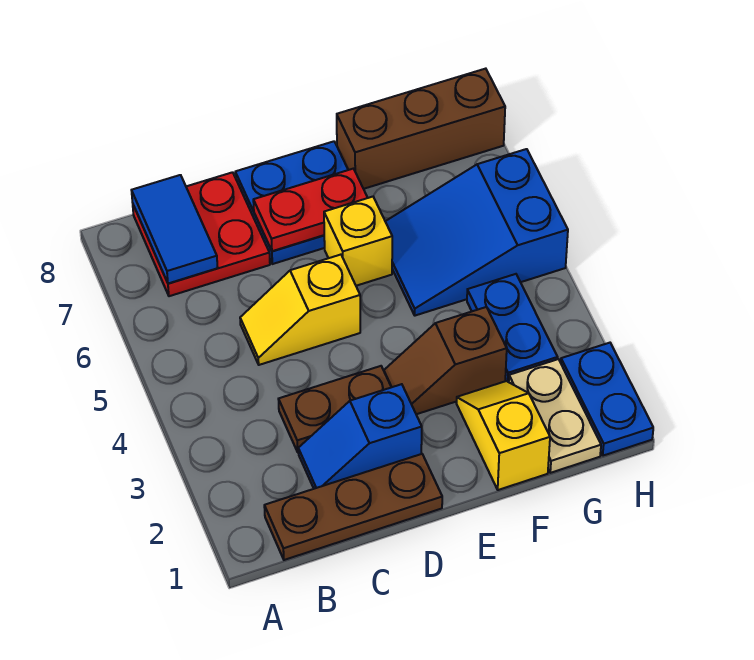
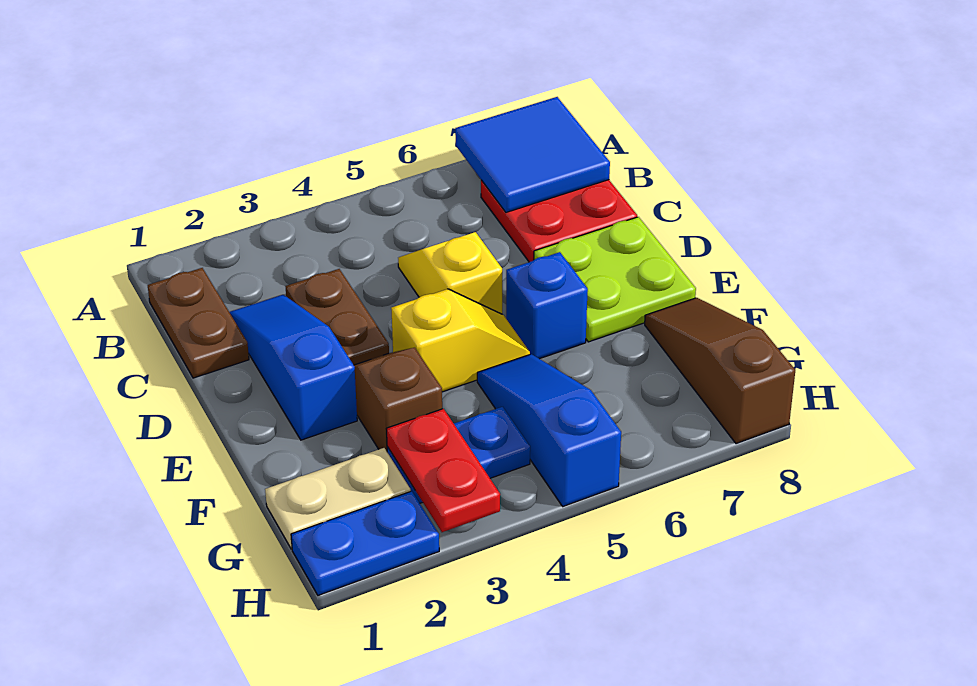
brown plate B1:D1 level 1 -> brown plate B1:C1 level 1
blue tile B7:B8 level 2 -> blue tile A7:B8 level 2
blue slope C2:D2 level 1 top D -> blue slope C2:E2 level 1 top E
blue plate D7:E8 level 1 -> lime plate D7:E8 level 1
red plate D7:E7 level 2 -> red plate G3:H3 level 2
yellow brick E6 level 1 -> blue brick E6 level 1
yellow slope F1:F2 level 1 top 1 -> yellow slope E4:E5 level 1 top 4
blue slope F5:H6 level 1 top H -> blue slope F5:H5 level 1 top H
brown brick F8:H8 level 1 -> brown slope F8:H8 level 1 top H

